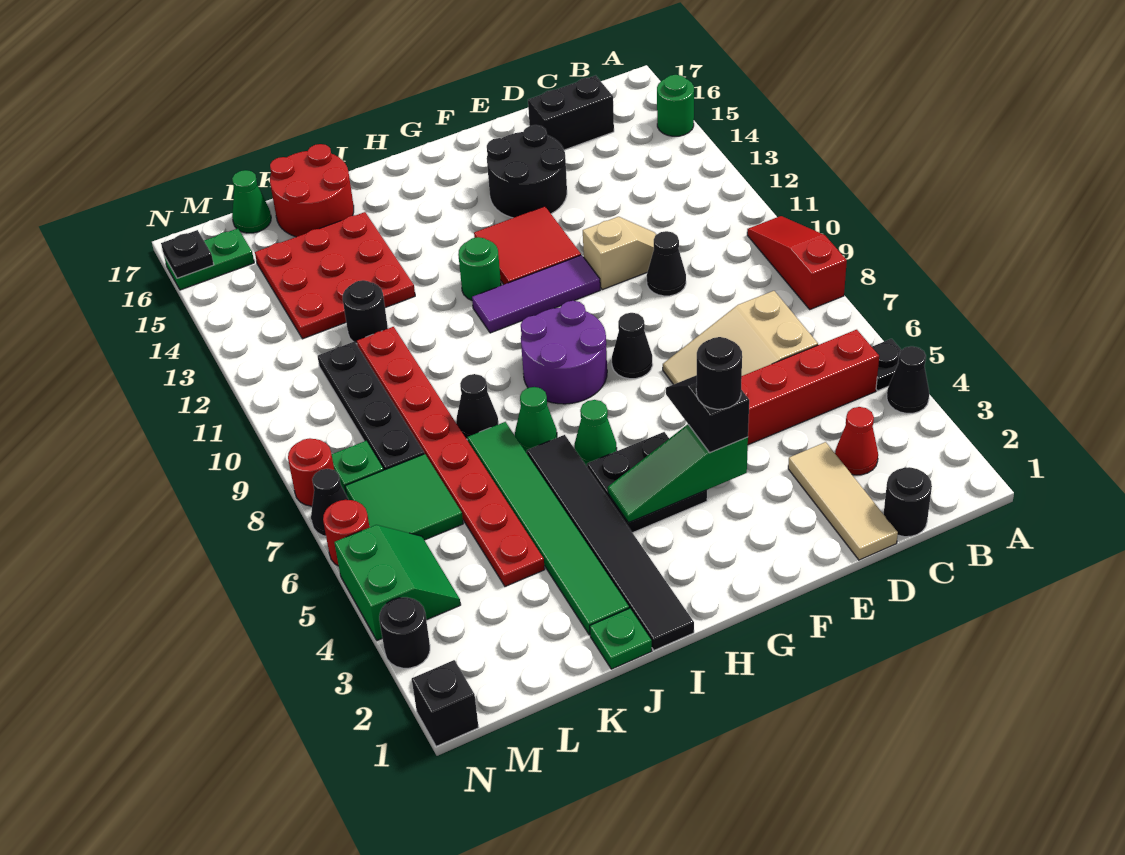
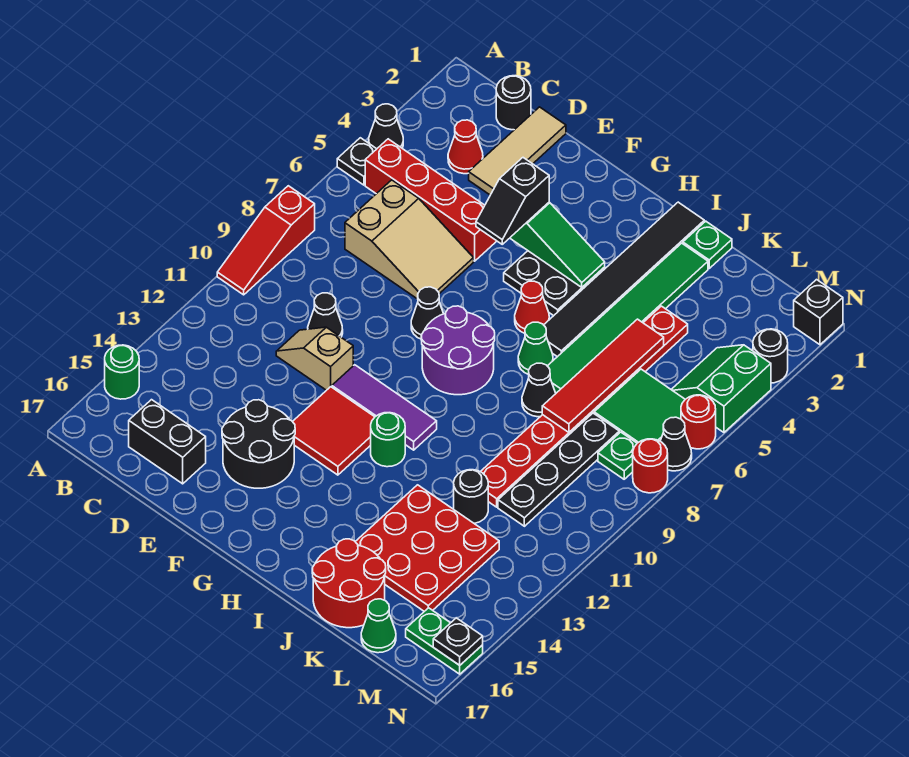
black round brick F4 level 4 -> none
green cone H6 level 1 -> red cone H6 level 1
none -> red tile K5:K8 level 2

